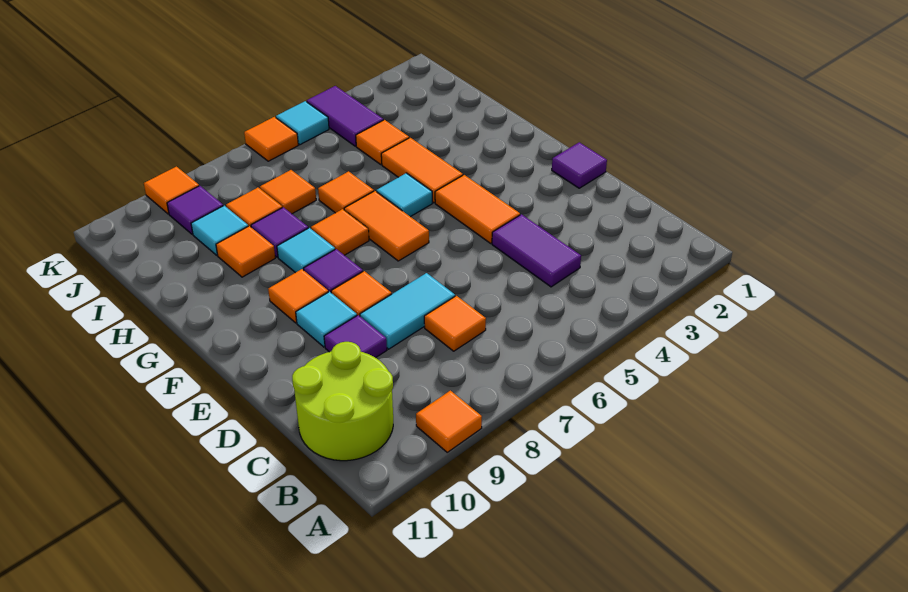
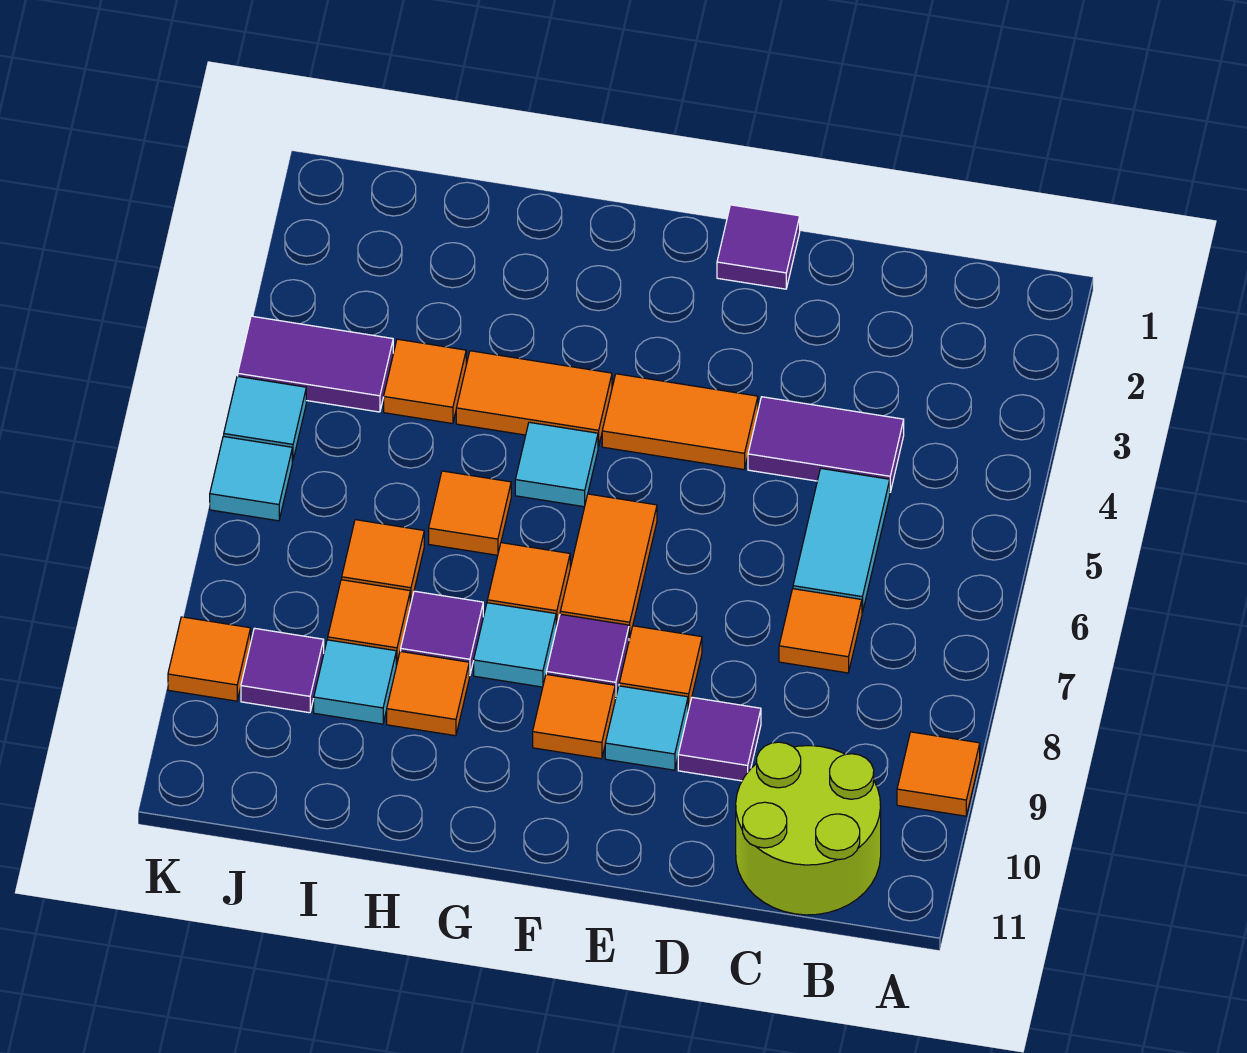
cyan tile D7:D8 level 1 -> cyan tile C5:C6 level 1
orange tile F6:G6 level 1 -> orange tile F6:F7 level 1
orange tile K6 level 1 -> cyan tile K6 level 1

